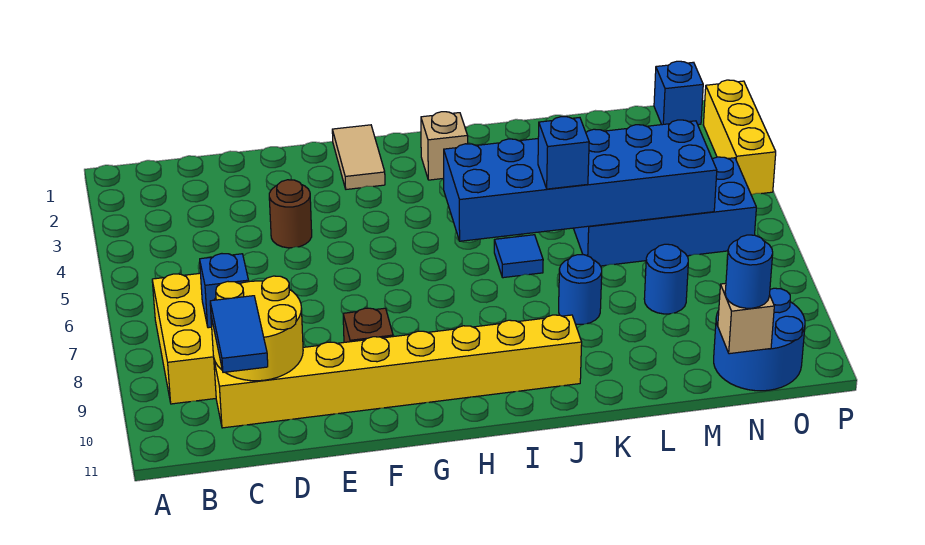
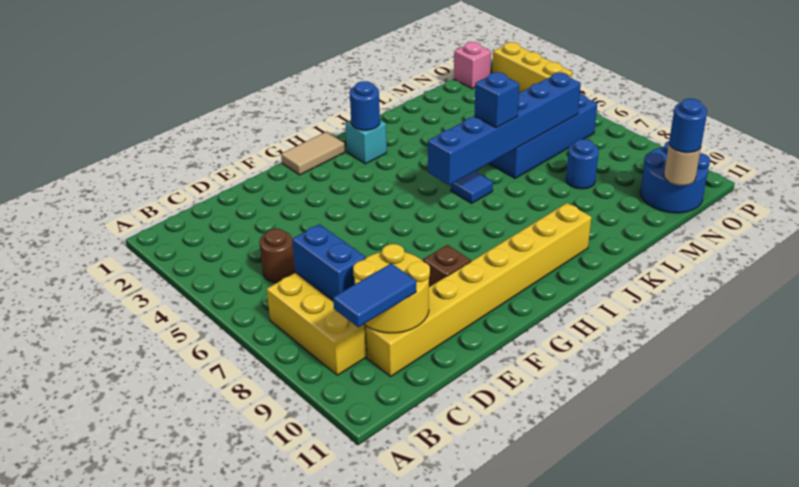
blue brick C8 level 2 -> blue brick C7:C8 level 2
blue tile C10:C11 level 3 -> blue tile B10:C10 level 3
brown round brick E4 level 1 -> brown round brick C5 level 1
tan tile G1:G2 level 1 -> tan tile G1:H1 level 1
tan brick I2 level 1 -> cyan brick I2 level 1
blue brick I5:N6 level 2 -> blue brick I6:N6 level 2
blue round brick K8 level 1 -> blue round brick I2 level 2
tan brick N11 level 2 -> tan round brick N11 level 2
blue brick O1 level 1 -> pink brick O1 level 1

